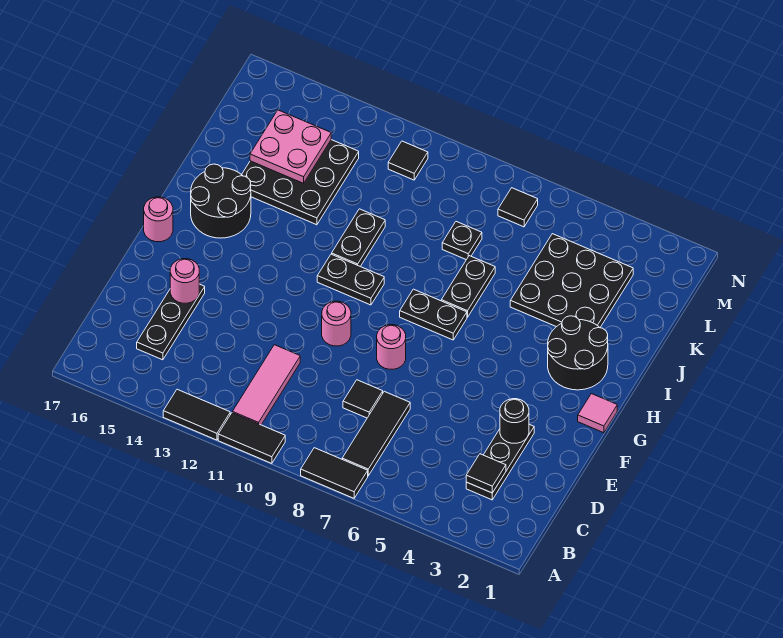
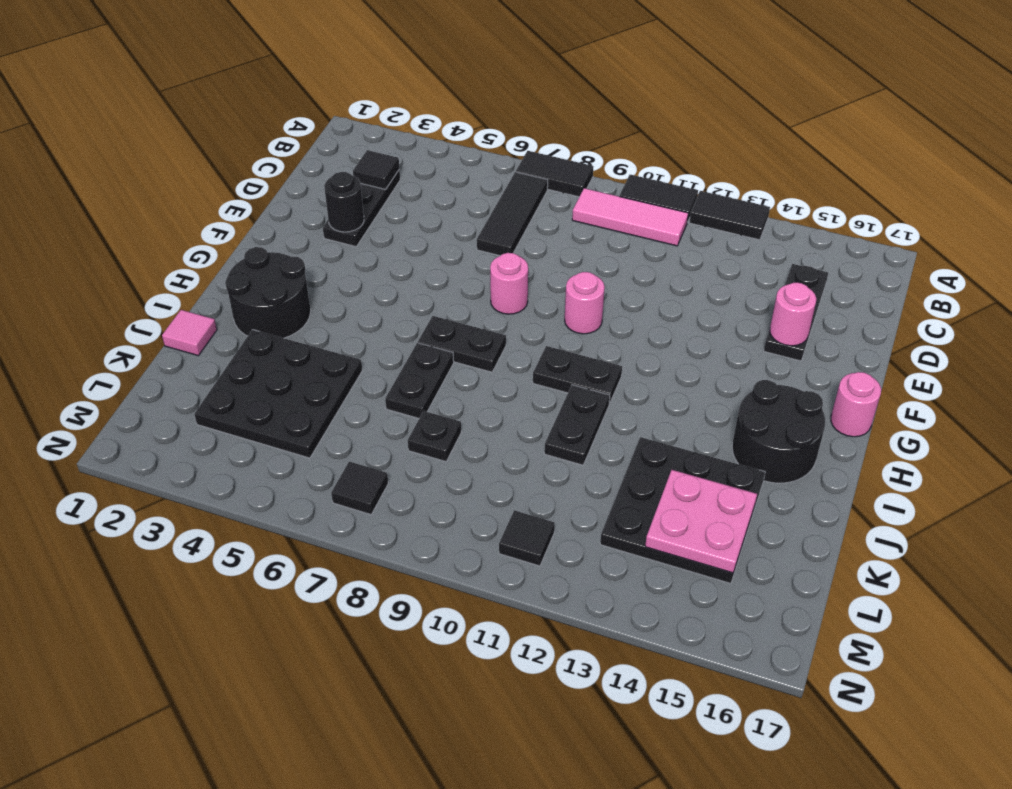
pink tile B11:D11 level 1 -> pink tile B9:B11 level 1
black tile D8 level 1 -> none
pink tile G1 level 1 -> pink tile J1 level 1

